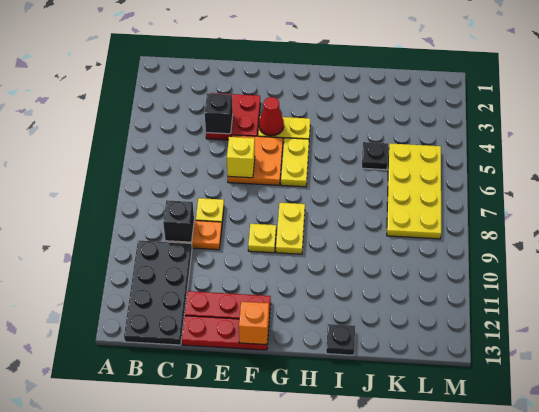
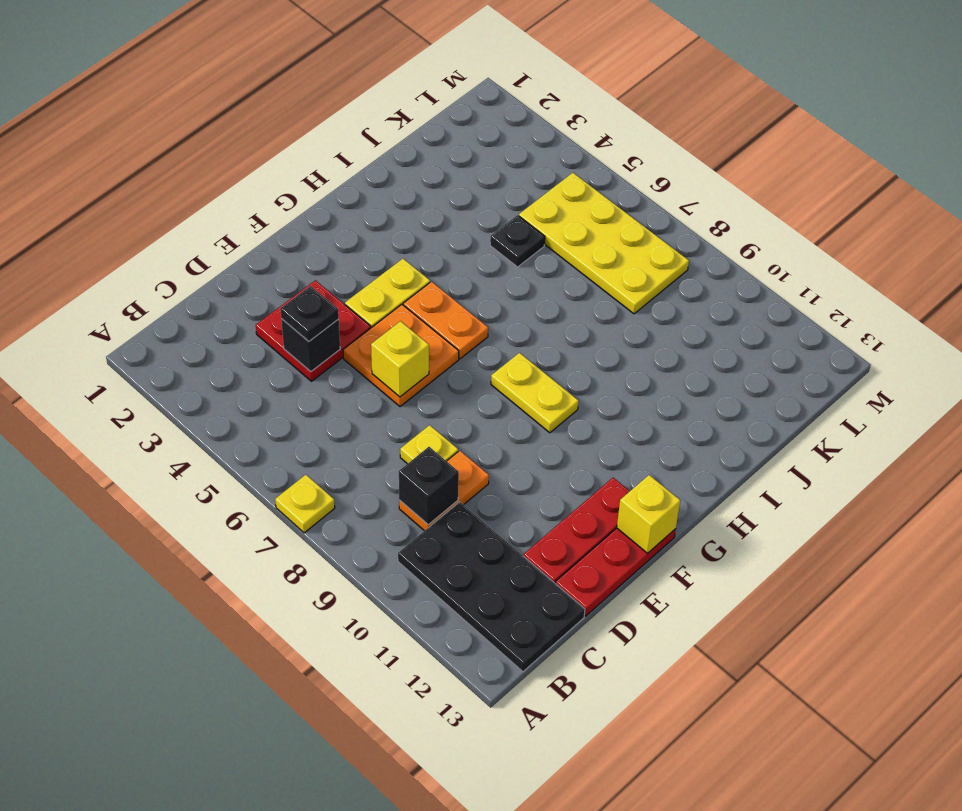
red cone F4 level 2 -> none
yellow plate F9 level 1 -> yellow plate A7 level 1
orange brick F13 level 2 -> yellow brick F13 level 2
yellow plate G5:G6 level 1 -> orange plate G5:G6 level 1
black plate I13 level 1 -> black plate D4 level 3

